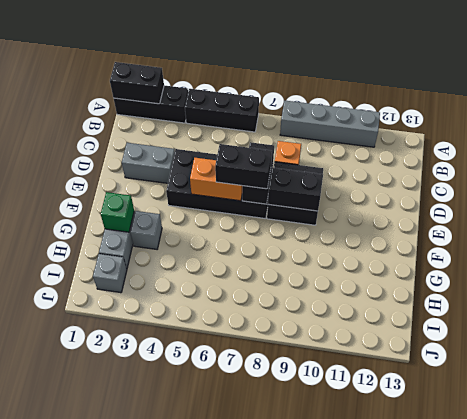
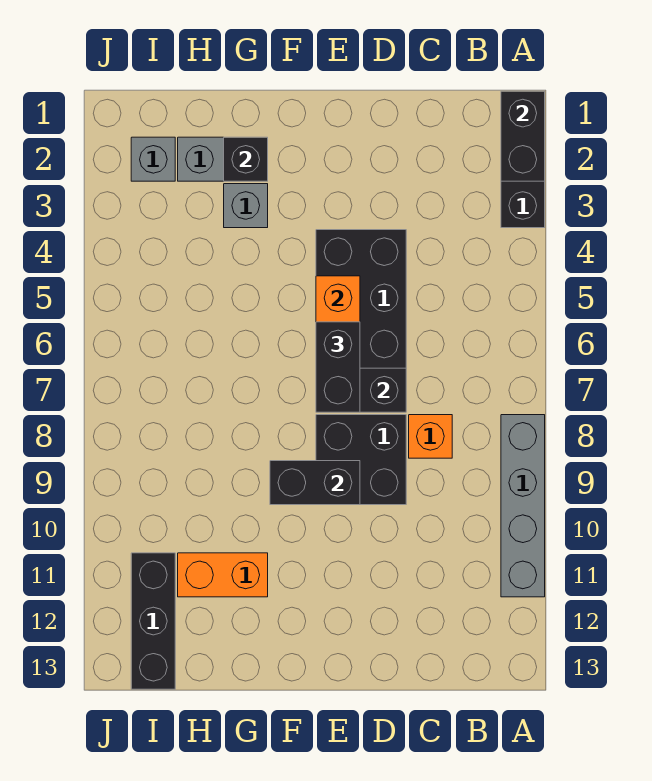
black brick A4:A6 level 1 -> black brick I11:I13 level 1
grey brick D2:D3 level 1 -> none
black brick E8:E9 level 2 -> black brick E9:F9 level 2
green brick G2 level 2 -> black brick G2 level 2
none -> orange brick G11:H11 level 1

